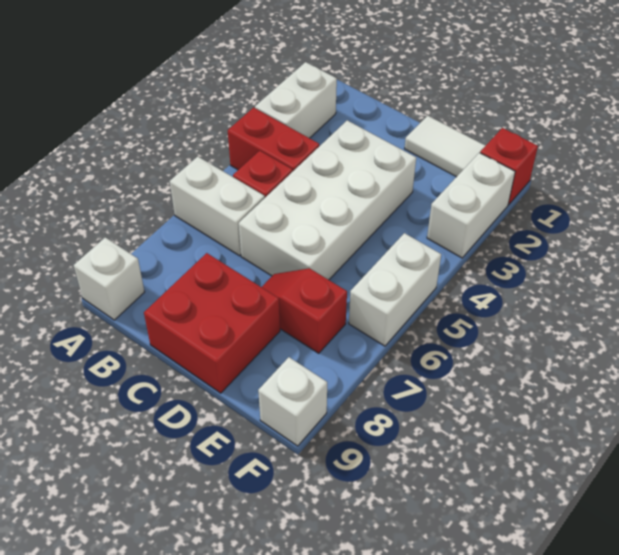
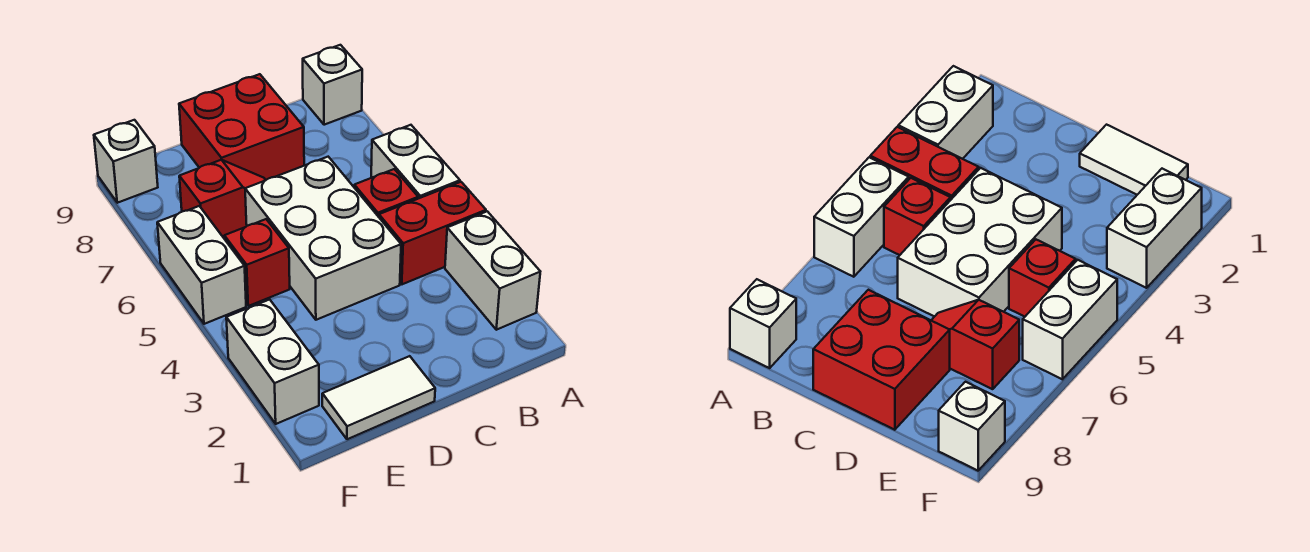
white brick A6:B6 level 1 -> white brick A5:A6 level 1
white brick C3:D6 level 1 -> white brick C4:D6 level 1
red brick F1 level 1 -> red brick E5 level 1

